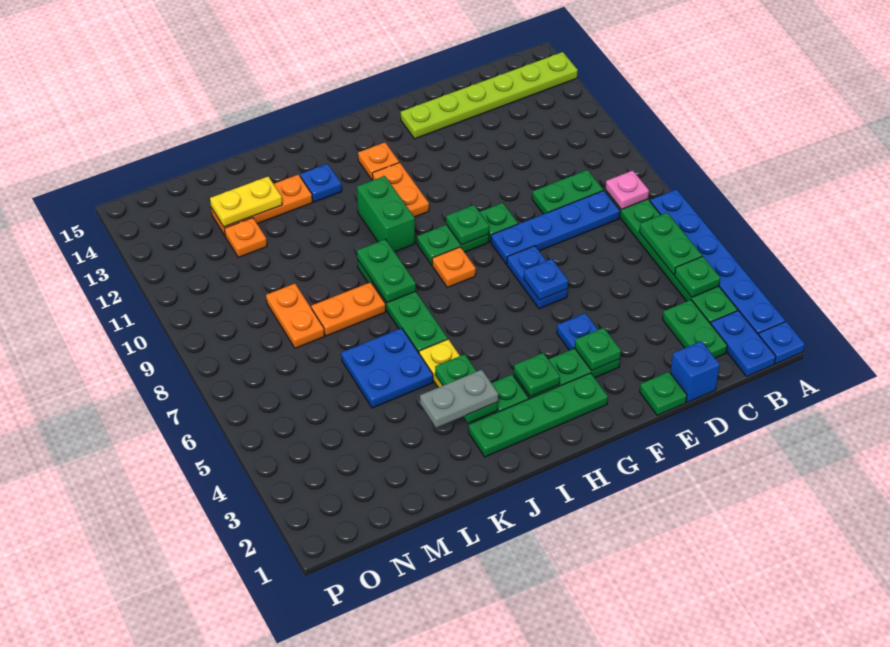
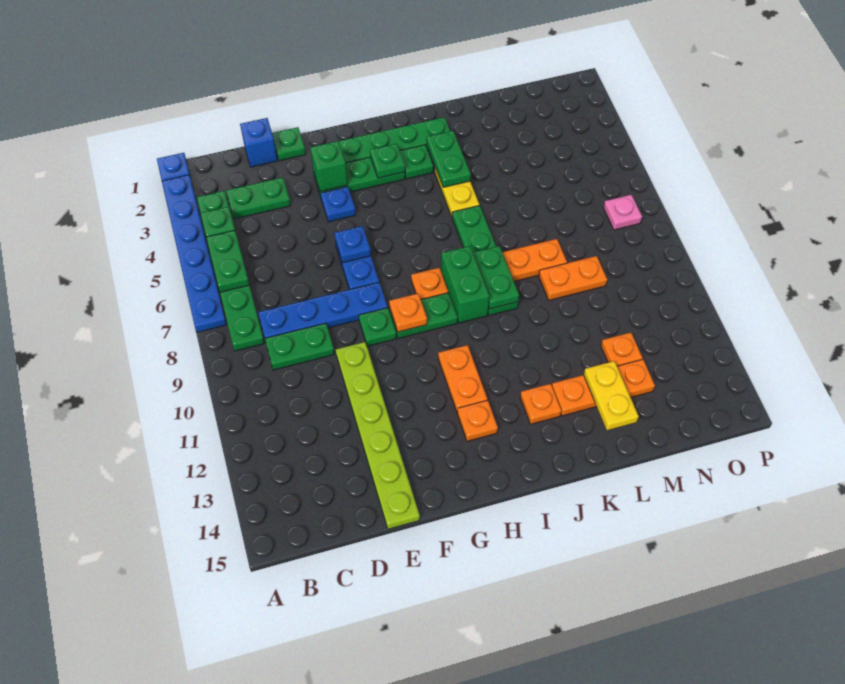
lime plate A14:F14 level 1 -> lime plate E10:E15 level 1
blue plate B1:B2 level 1 -> none
pink plate B8 level 2 -> pink plate O7 level 1
green plate C2:C3 level 1 -> green plate C3:D3 level 1
green plate F3 level 2 -> green brick F3 level 2
green plate G9 level 2 -> orange plate G9 level 2
green brick I10:I11 level 1 -> green brick I8:I9 level 1
grey plate J3:K3 level 3 -> none
blue plate J13 level 1 -> orange plate J13 level 1
blue plate K5:L6 level 1 -> none
yellow plate L13:M13 level 2 -> yellow plate L13:L14 level 2
orange plate M8:M9 level 1 -> orange plate L9:M9 level 1

